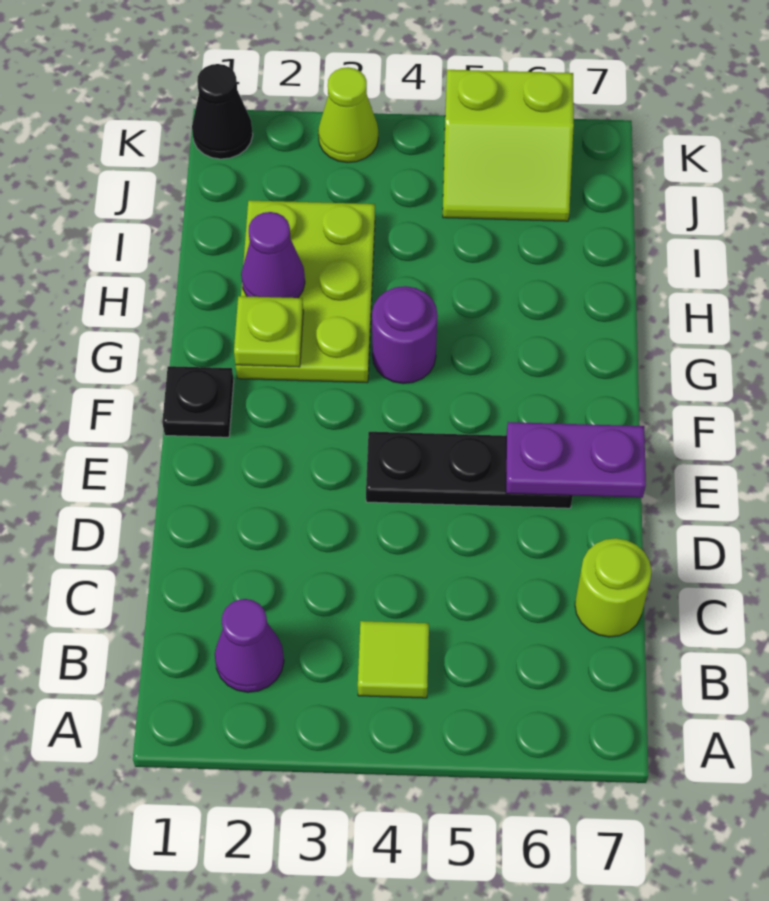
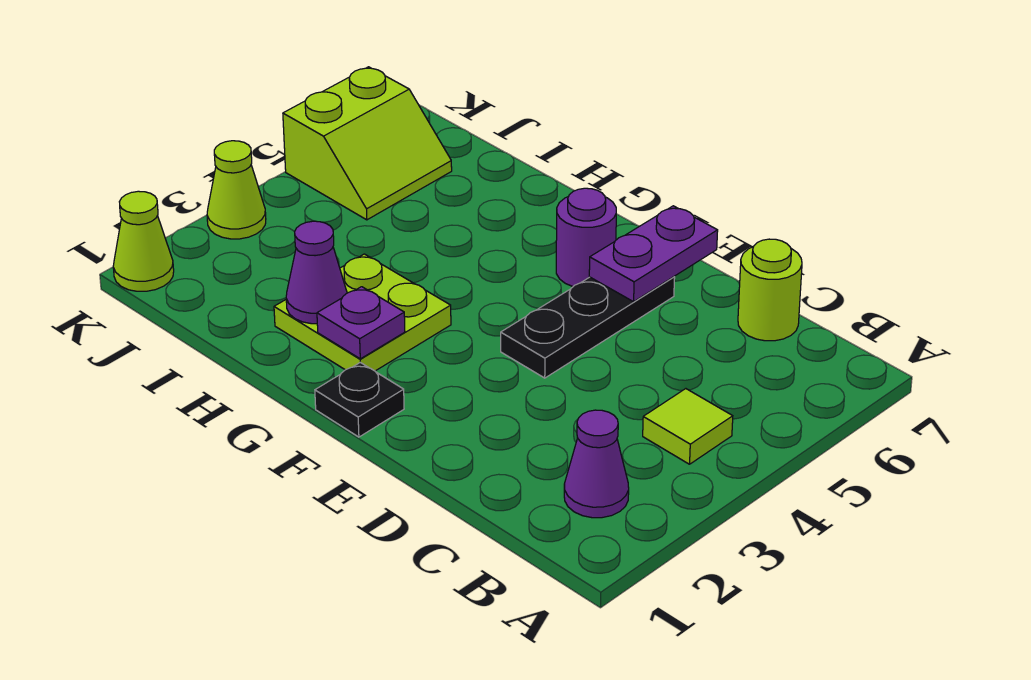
lime plate G2:I3 level 1 -> lime plate G2:H3 level 1
lime plate G2 level 2 -> purple plate G2 level 2
purple round brick G4 level 1 -> purple round brick F6 level 1
black cone K1 level 1 -> lime cone K1 level 1

